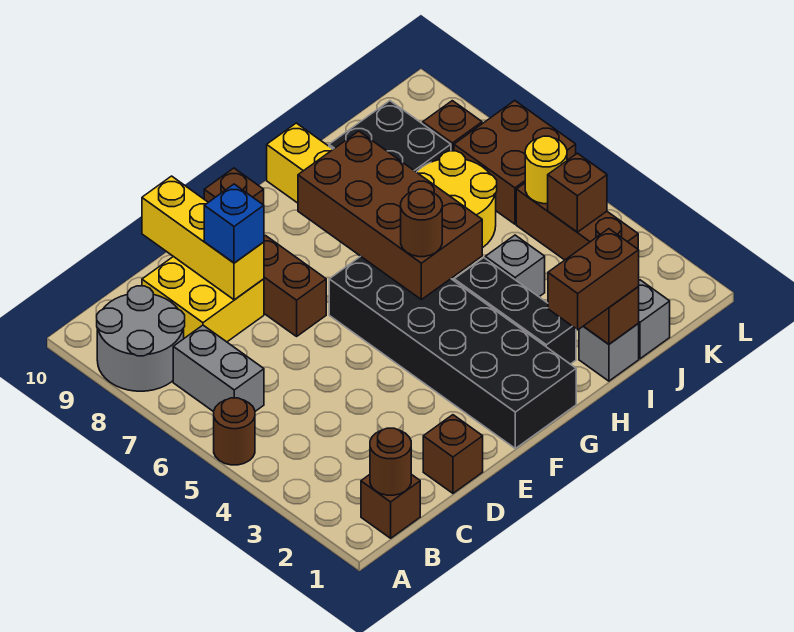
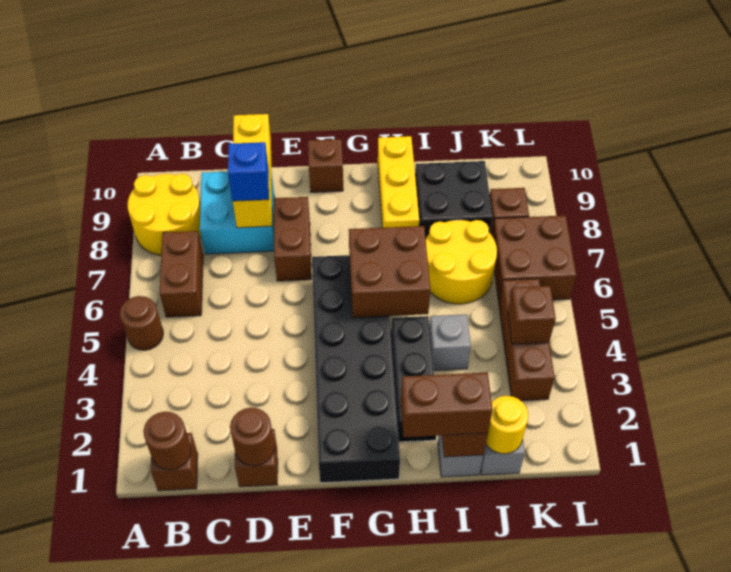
grey round brick A8:B9 level 1 -> yellow round brick A8:B9 level 1
grey brick B6:B7 level 1 -> brown brick B6:B7 level 1
yellow brick C8:D9 level 1 -> cyan brick C8:D9 level 1
brown brick G5:H8 level 2 -> brown brick G5:H6 level 2
brown round brick G5 level 3 -> brown round brick D1 level 2
yellow round brick K5 level 2 -> yellow round brick J1 level 2

